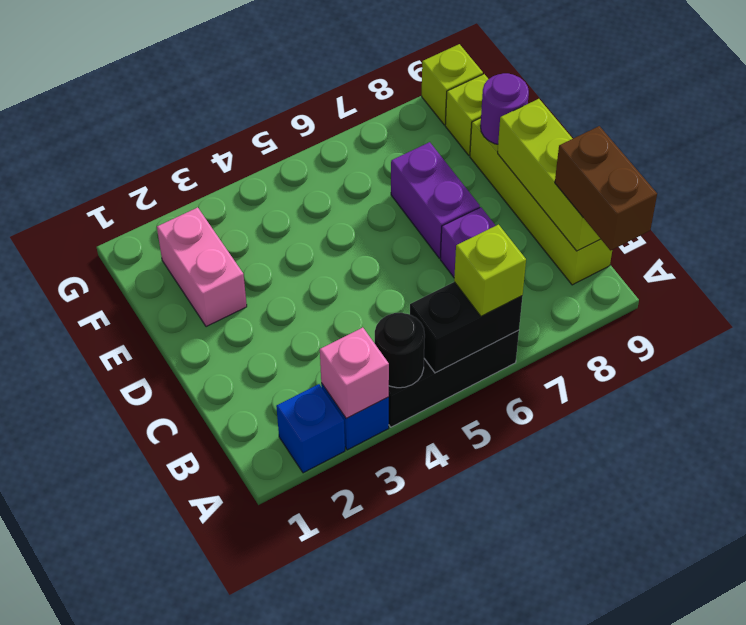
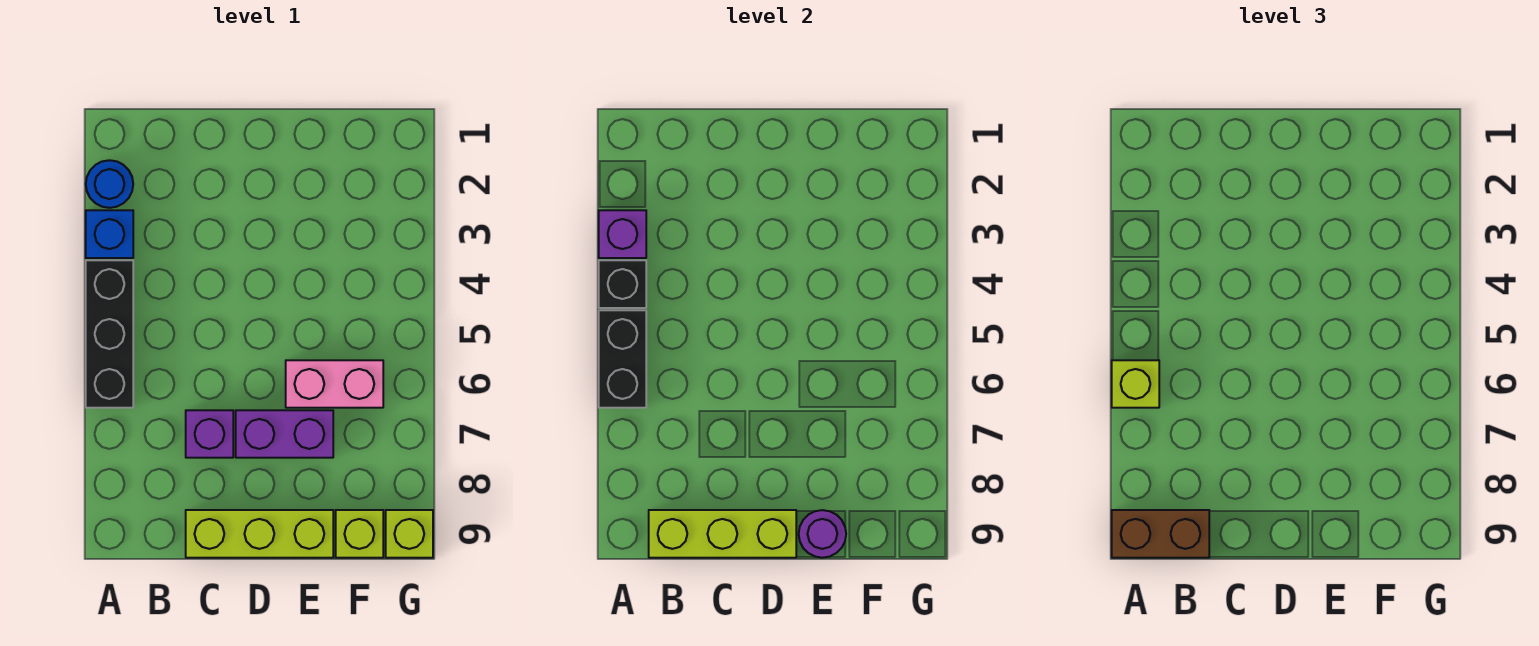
blue brick A2 level 1 -> blue round brick A2 level 1
pink brick A3 level 2 -> purple brick A3 level 2
black round brick A4 level 2 -> black brick A4 level 2
lime brick B9:E9 level 1 -> lime brick C9:E9 level 1
pink brick E2:F2 level 1 -> pink brick E6:F6 level 1

